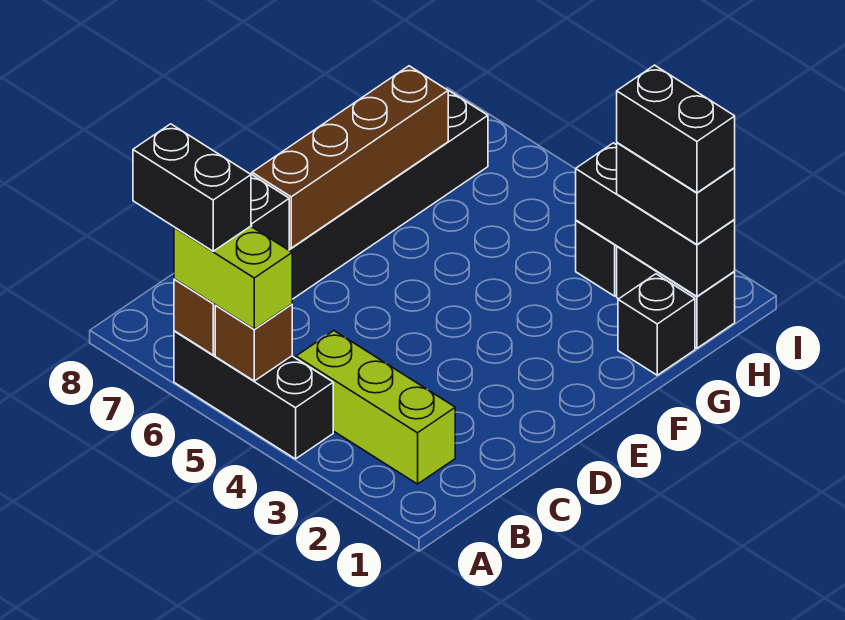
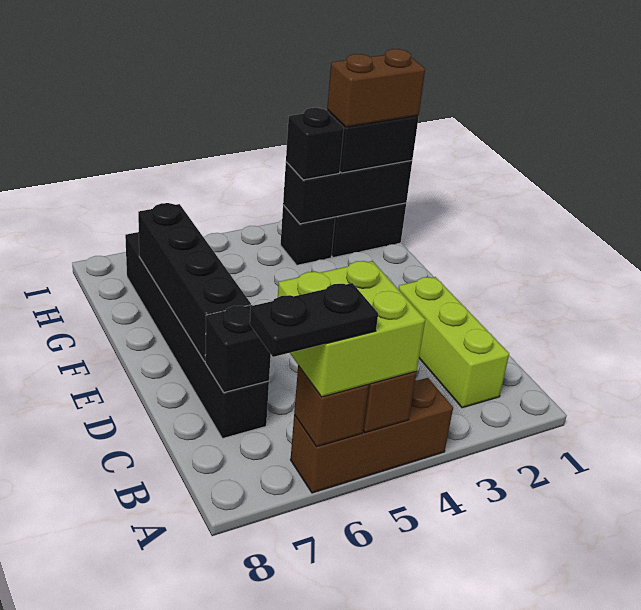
black brick A4:A6 level 1 -> brown brick A4:A6 level 1
lime brick A5:A6 level 3 -> lime brick A5:B6 level 3
black brick A6:A7 level 4 -> black plate A6:A7 level 4
lime brick B2:B4 level 1 -> lime brick B2:D2 level 1
brown brick D7:G7 level 2 -> black brick D7:G7 level 2
black brick G1 level 1 -> black brick H3 level 3
black brick H1:H2 level 4 -> brown brick H1:H2 level 4

